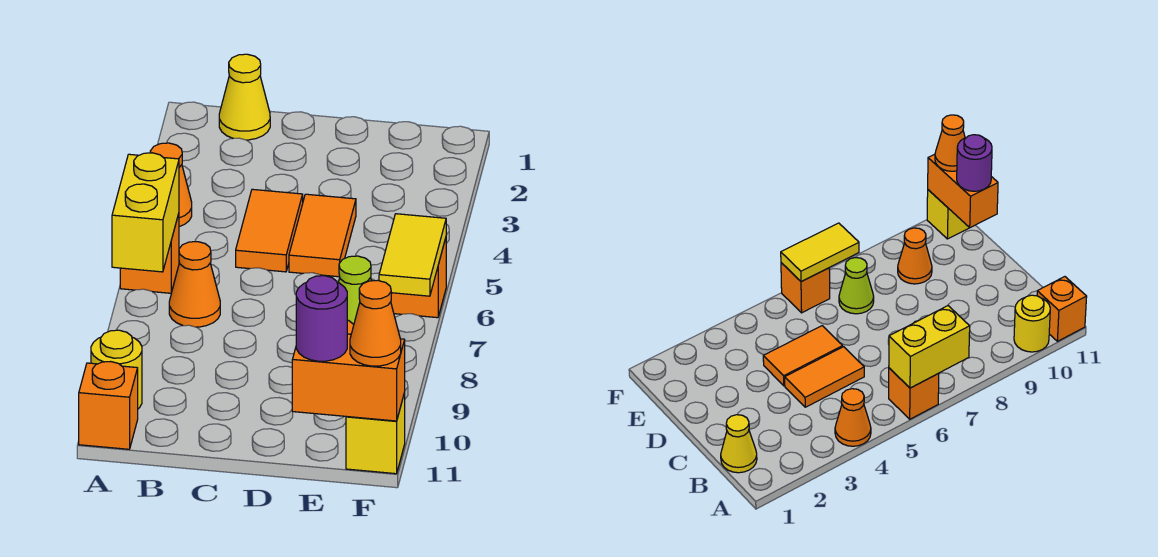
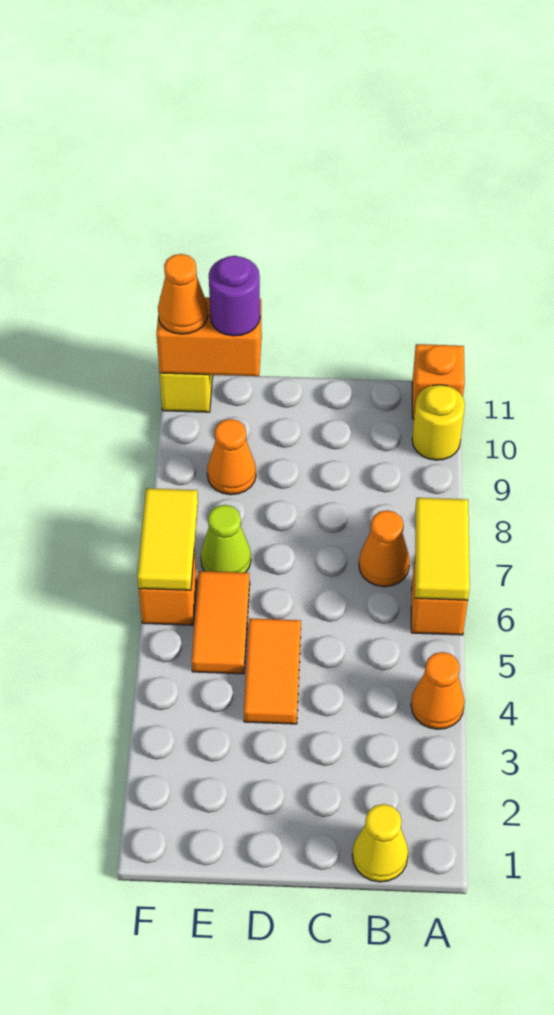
yellow brick A6:A7 level 2 -> yellow tile A6:A7 level 2
orange tile C4:C5 level 1 -> orange tile E5:E6 level 1

